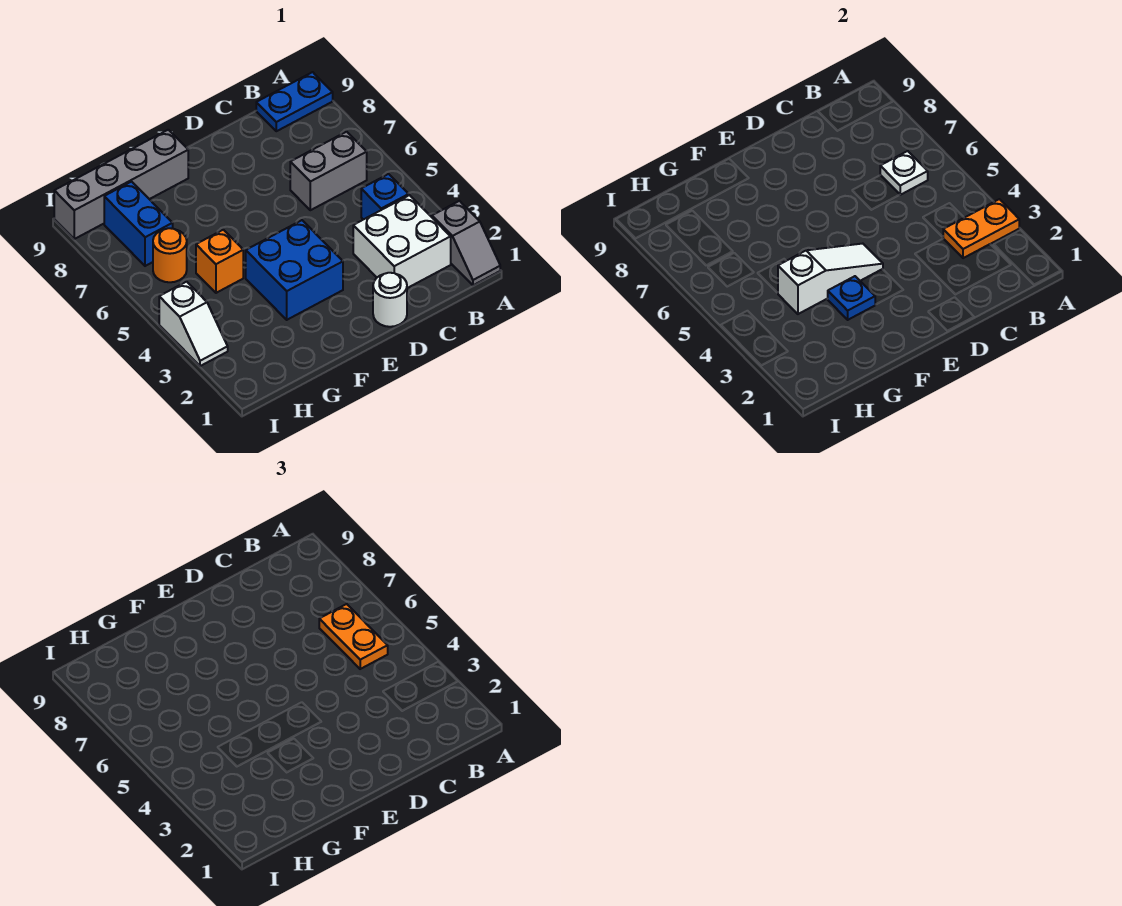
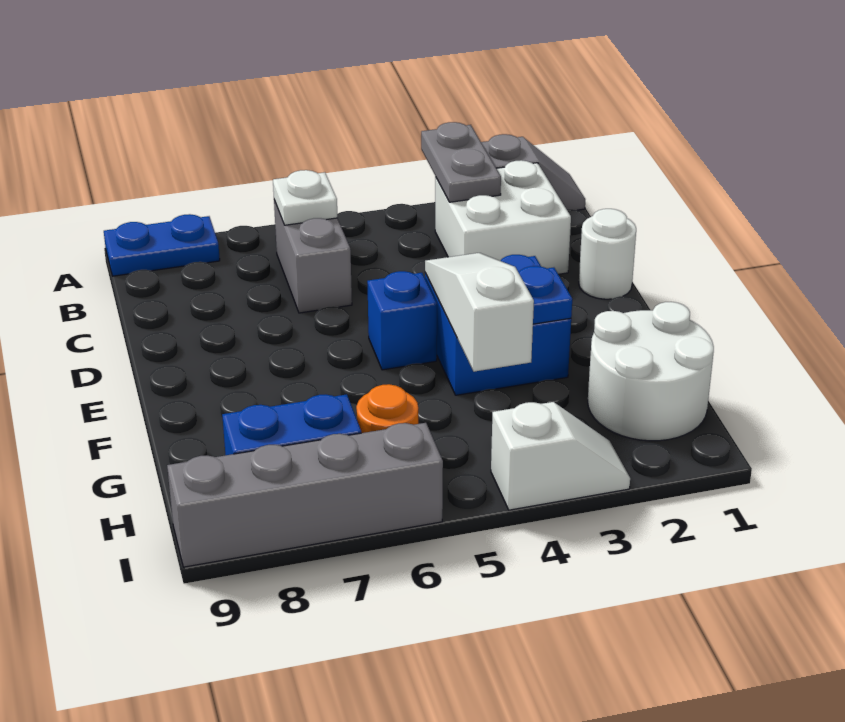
orange plate A3:B3 level 2 -> grey plate A3:B3 level 2
blue plate A9:B9 level 1 -> blue plate A8:A9 level 1
blue brick B4 level 1 -> blue brick E5 level 1
orange plate B5:B6 level 3 -> none
grey brick F9:I9 level 1 -> grey brick I6:I9 level 1
none -> white round brick G1:H2 level 1
orange brick G5 level 1 -> none

